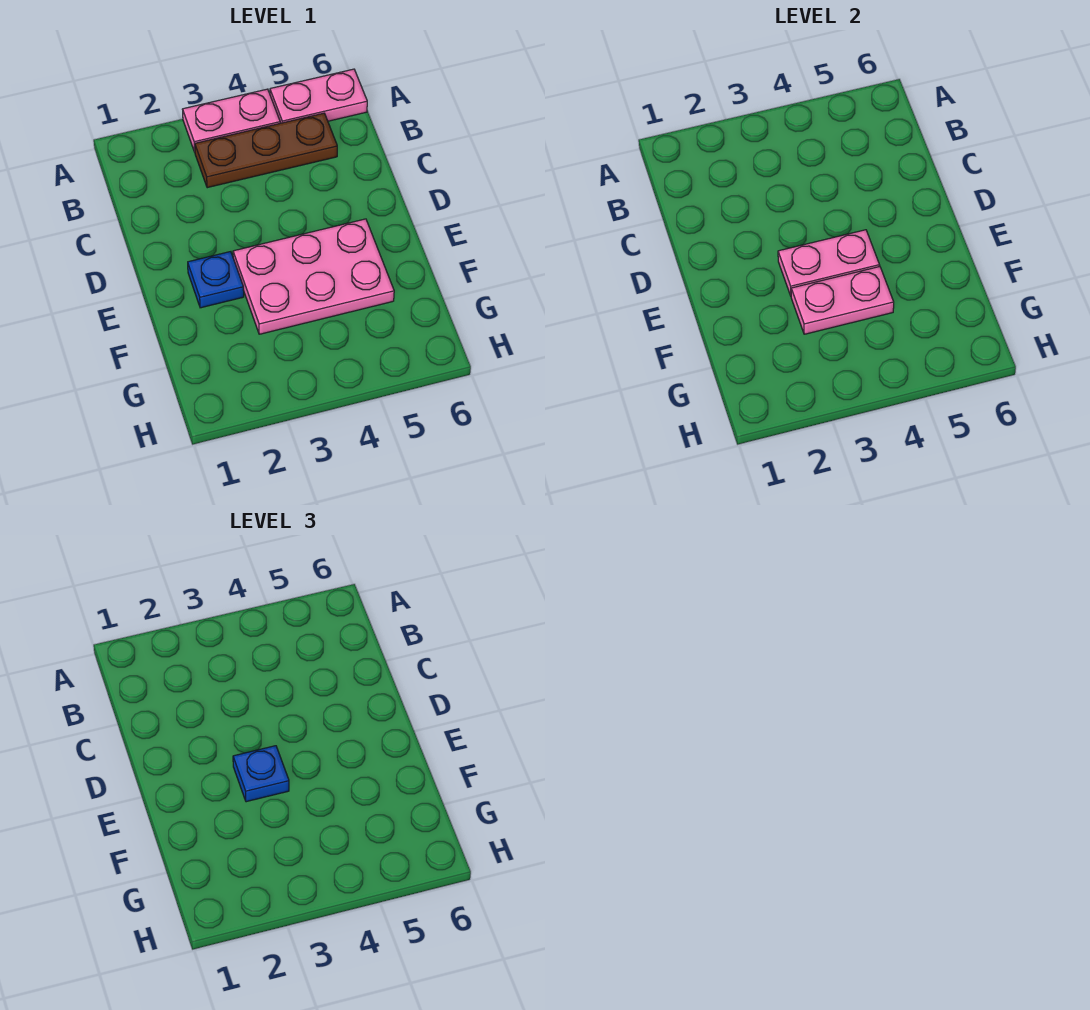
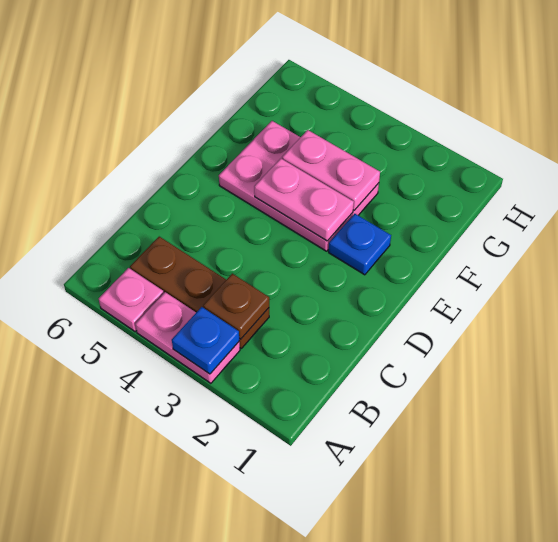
pink plate A5:A6 level 1 -> pink plate A5 level 1
none -> brown plate B3 level 2
blue plate E3 level 3 -> blue plate A3 level 2

